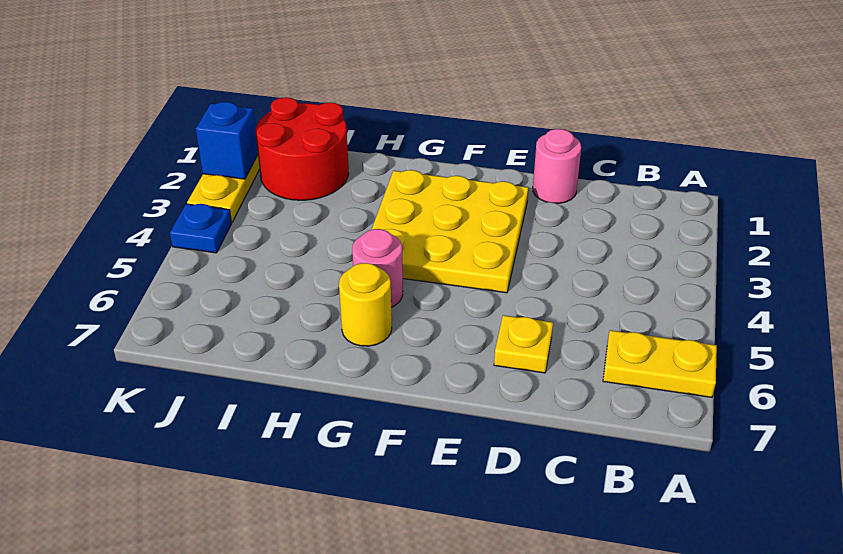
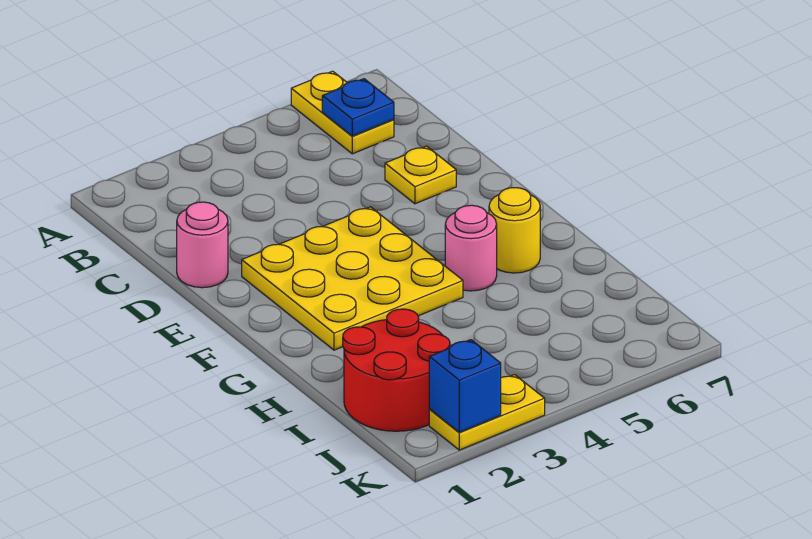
blue plate K4 level 1 -> blue plate B6 level 2

